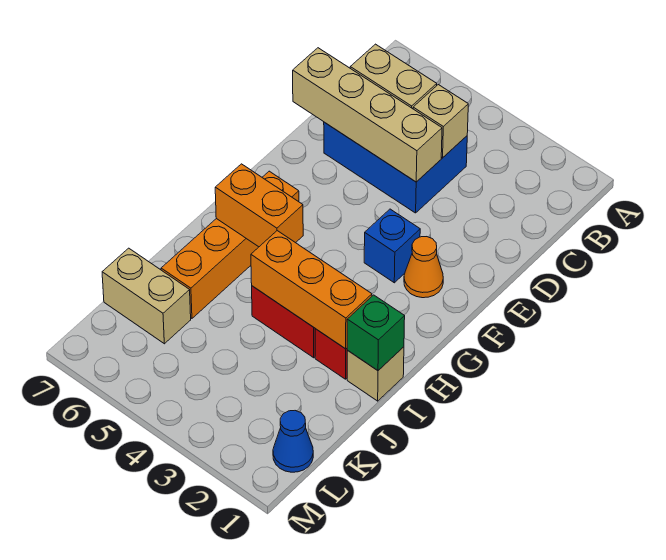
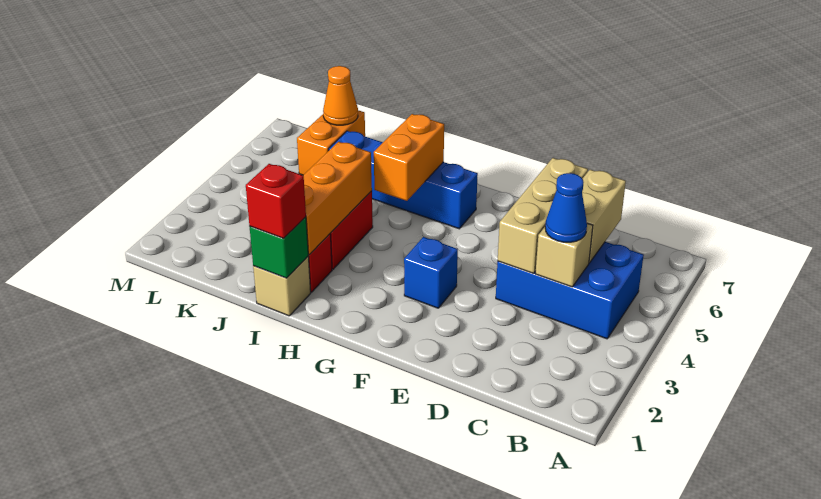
blue brick C4:D6 level 1 -> blue brick B4:D5 level 1
tan brick D4:D7 level 2 -> tan brick D4:D6 level 2
orange cone F2 level 1 -> orange cone K7 level 2
orange brick G6:J6 level 1 -> blue brick G6:J6 level 1
none -> red brick I1 level 3
tan brick K6:K7 level 1 -> orange brick K6:K7 level 1
blue cone L1 level 1 -> blue cone C4 level 3

